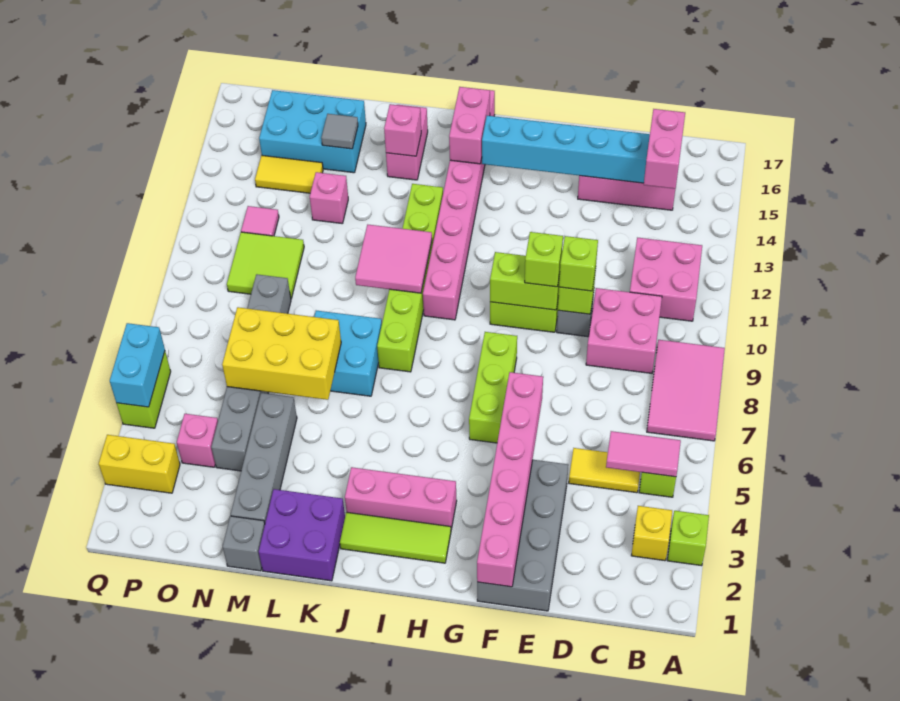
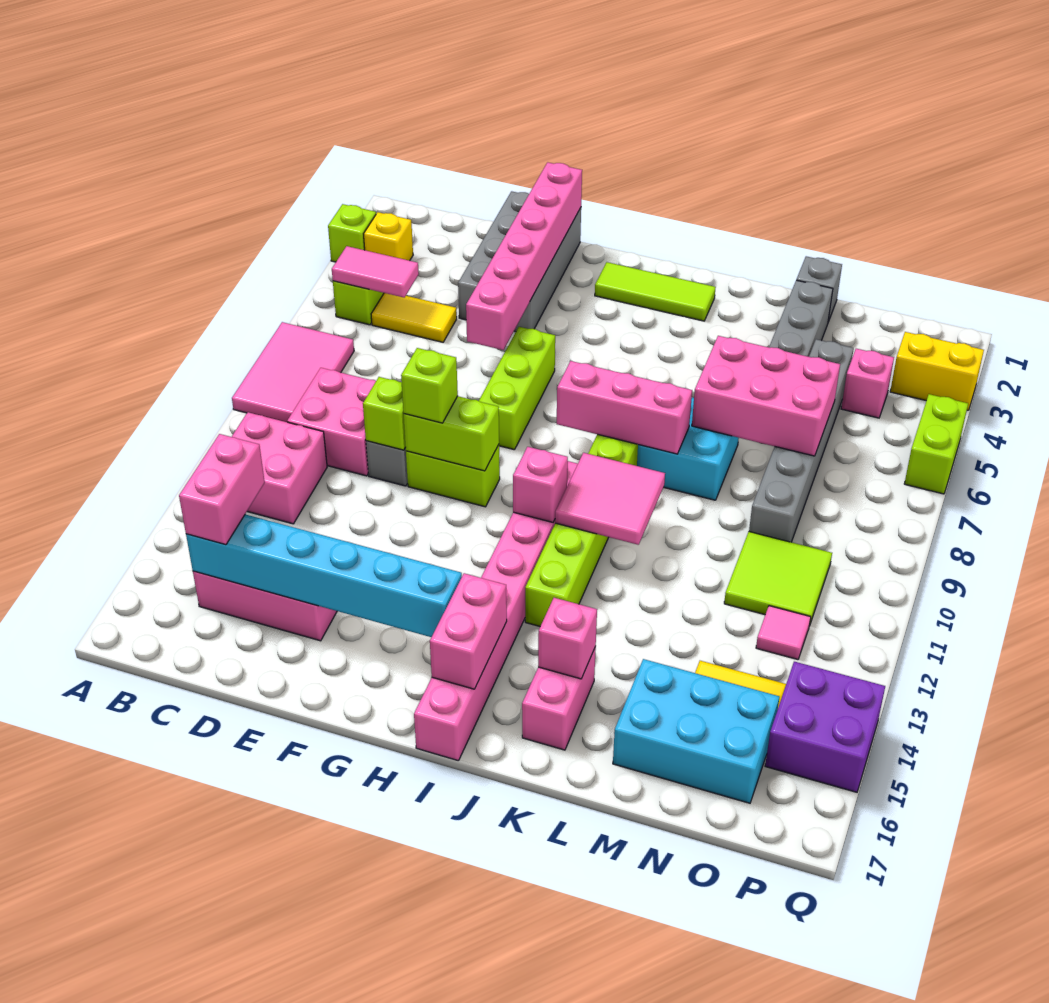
lime brick E10 level 3 -> none
pink brick H3:J3 level 1 -> pink brick I8:K8 level 2
purple brick K1:L2 level 1 -> purple brick P14:Q15 level 1
yellow brick L6:N7 level 2 -> pink brick L6:N7 level 2
pink brick M13 level 1 -> pink brick I11 level 2
grey tile M15 level 2 -> none
cyan brick Q5:Q6 level 2 -> none

